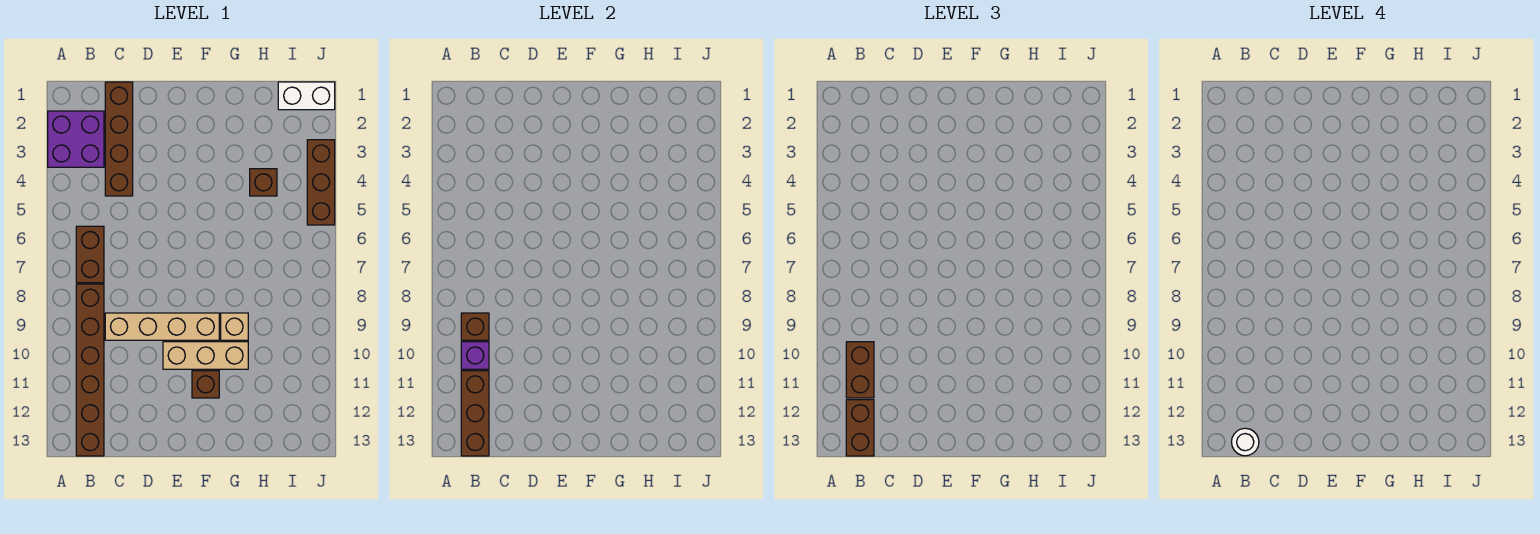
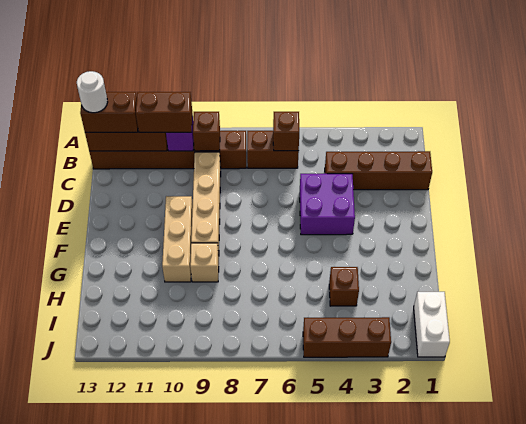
purple brick A2:B3 level 1 -> purple brick D4:E5 level 1
brown brick F11 level 1 -> brown brick B6 level 2

